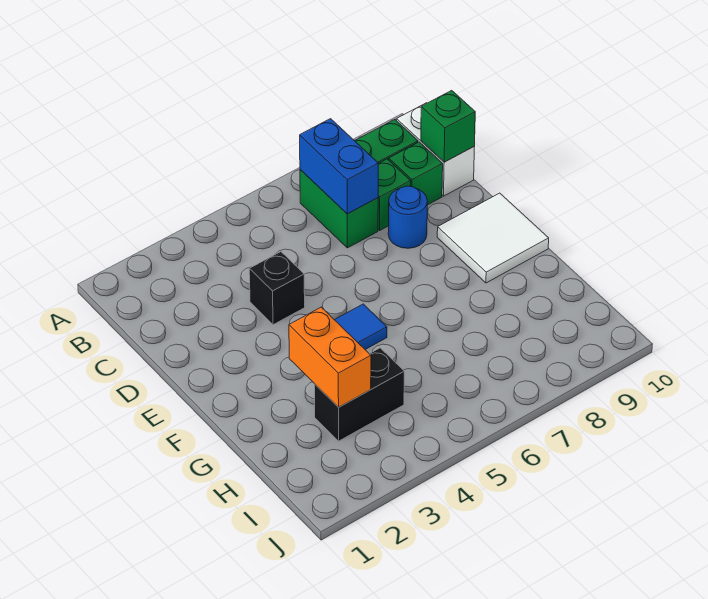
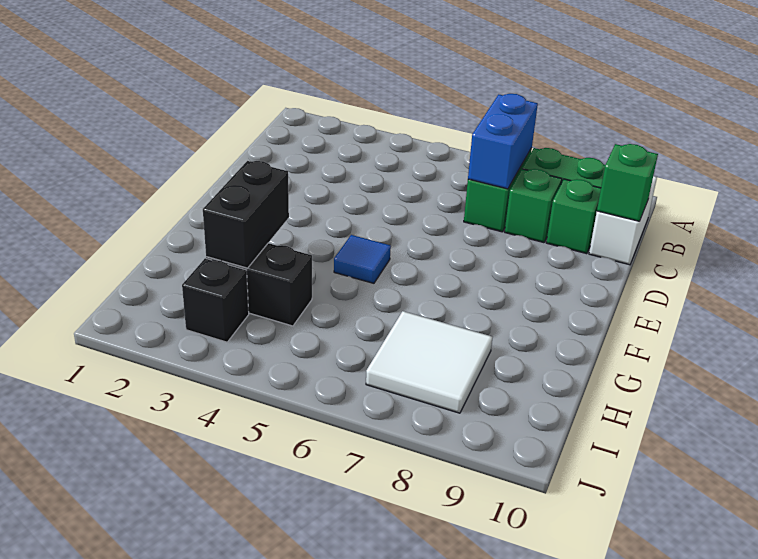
black brick D4 level 1 -> black brick I3 level 1
blue round brick D8 level 1 -> none
white tile E9:F10 level 1 -> white tile H7:I8 level 1
orange brick G3:H3 level 2 -> black brick G3:H3 level 2

